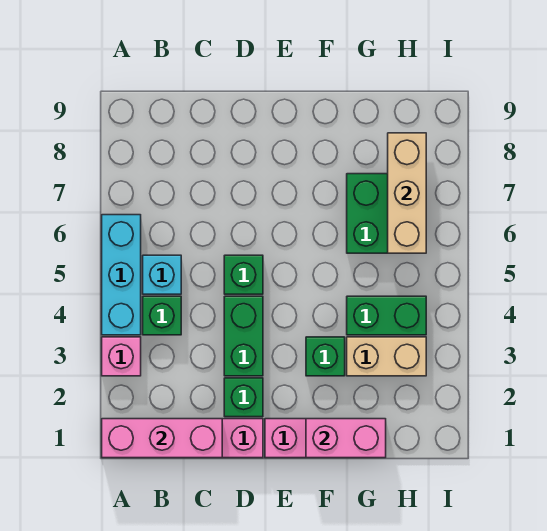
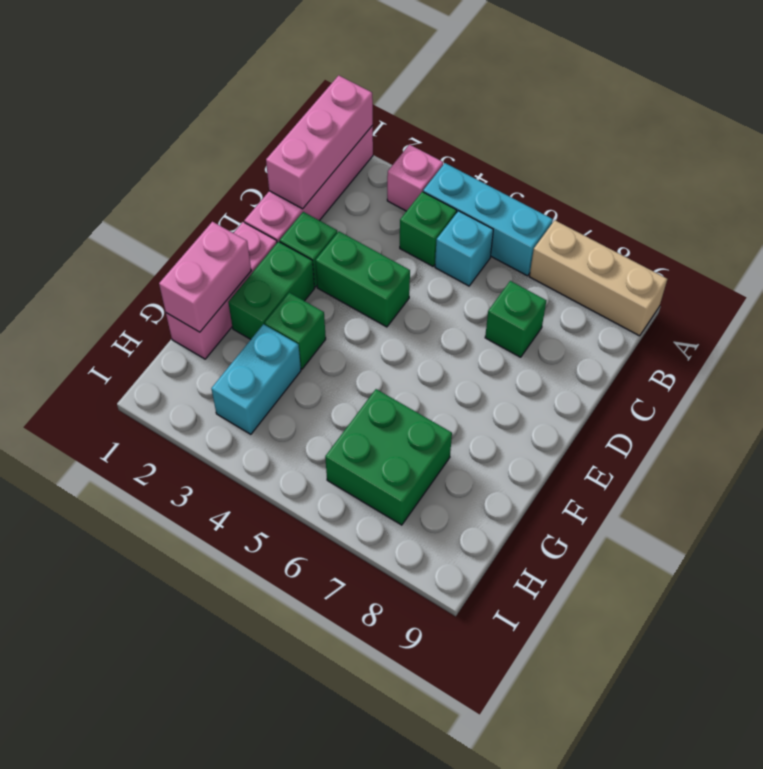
green brick D5 level 1 -> green brick C7 level 1
tan brick G3:H3 level 1 -> cyan brick G3:H3 level 1
green brick G4:H4 level 1 -> green brick E2:F2 level 1
tan brick H6:H8 level 2 -> tan brick A7:A9 level 1

